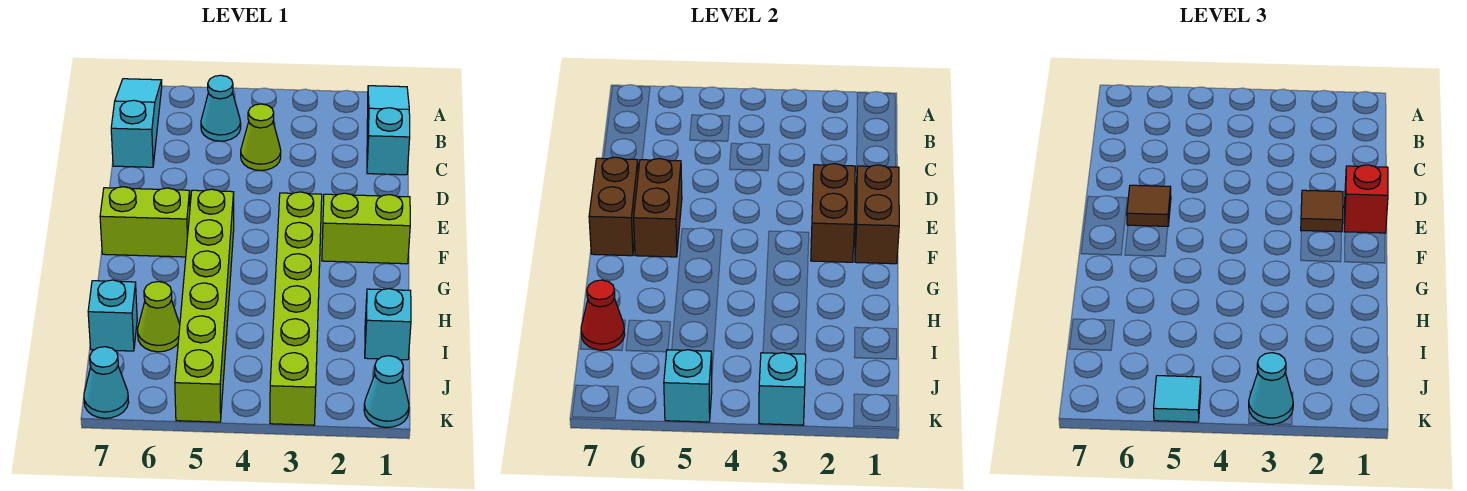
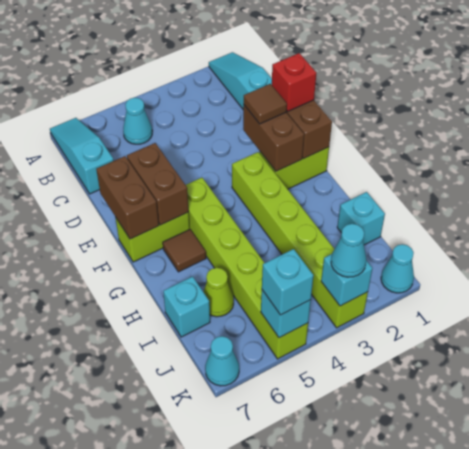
lime cone C4 level 1 -> none
brown tile E6 level 3 -> brown tile G6 level 1
red cone I7 level 2 -> none
cyan tile K5 level 3 -> cyan brick K5 level 3

